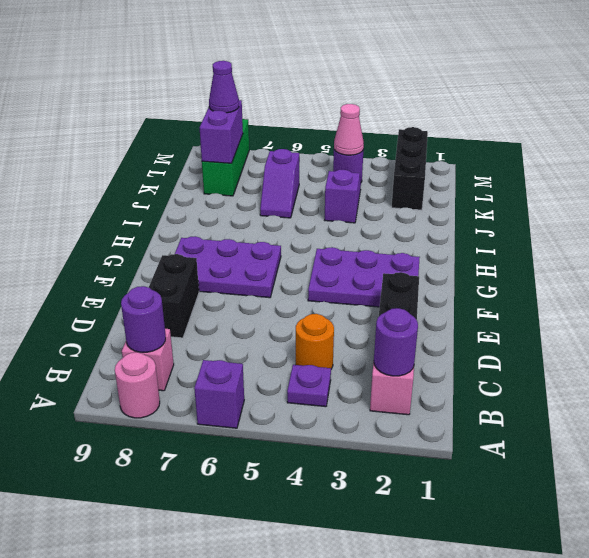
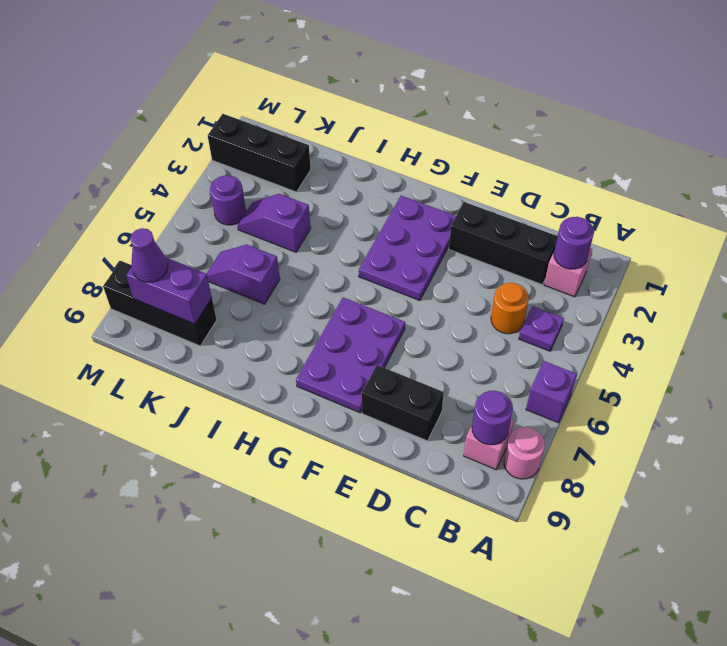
purple slope J6:K6 level 1 top K -> purple slope J6:K6 level 1 top J
green brick K8:M8 level 1 -> black brick K8:M8 level 1
pink cone L4 level 2 -> none

